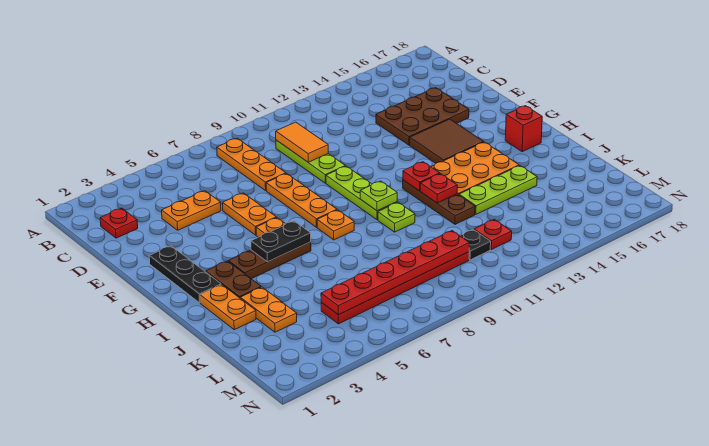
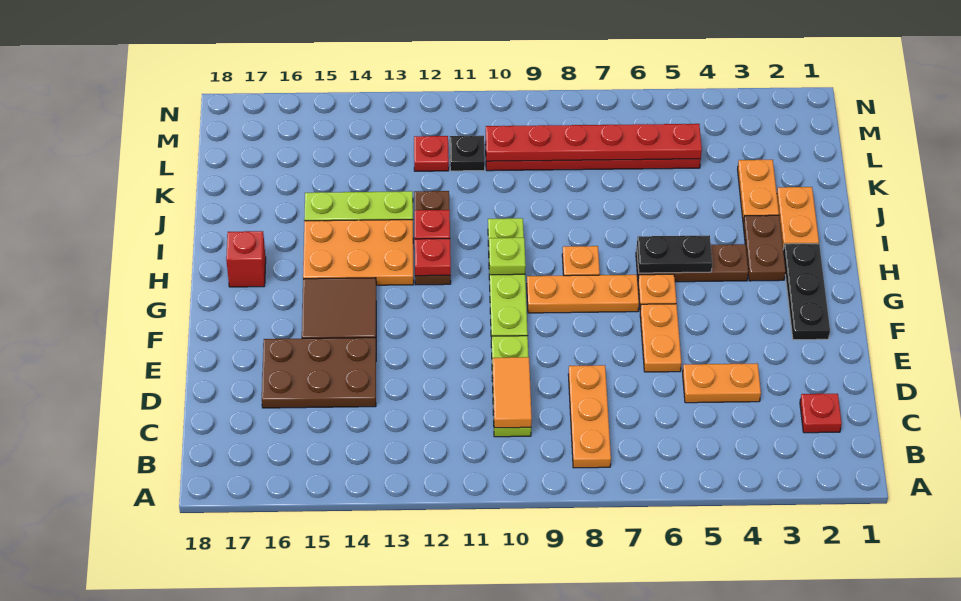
orange plate E8:G8 level 1 -> orange plate G7:G9 level 1

